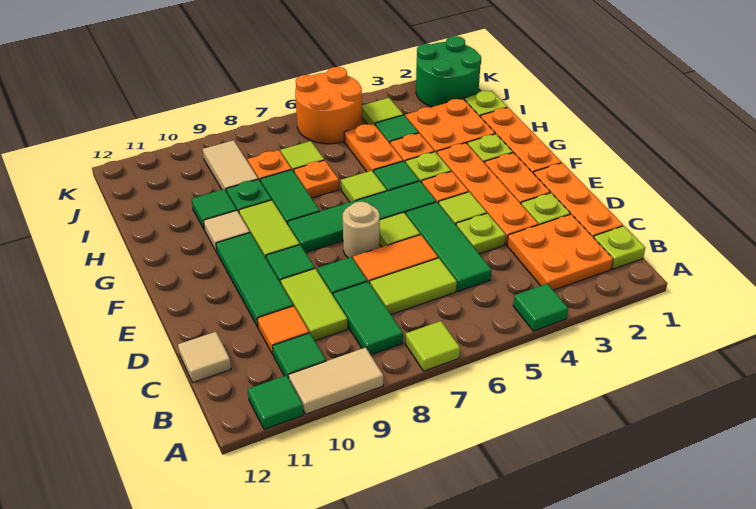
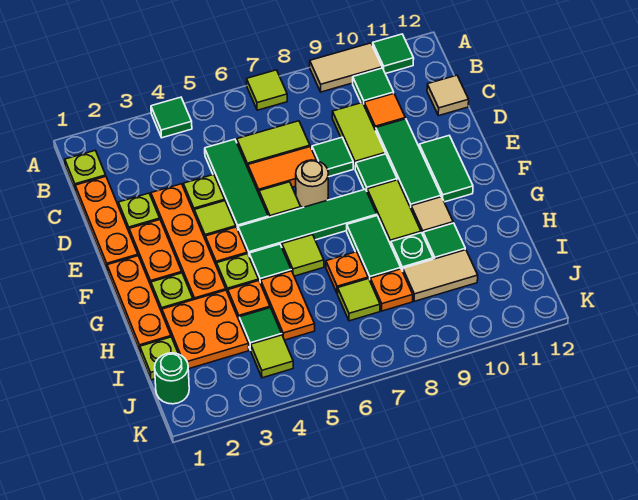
orange plate B2:C3 level 1 -> none
green tile B8:C8 level 1 -> green tile E11:F11 level 1
tan tile I9:J9 level 1 -> tan tile I9:I10 level 1
green round brick J1:K2 level 1 -> green round brick J1 level 1
orange round brick J5:K6 level 1 -> none

